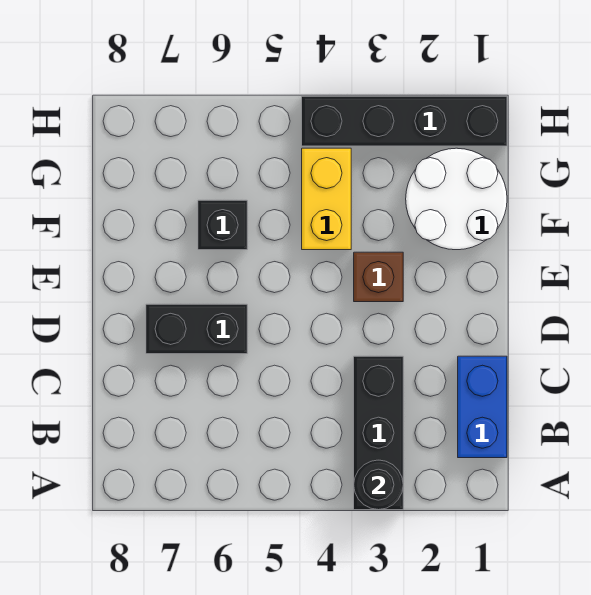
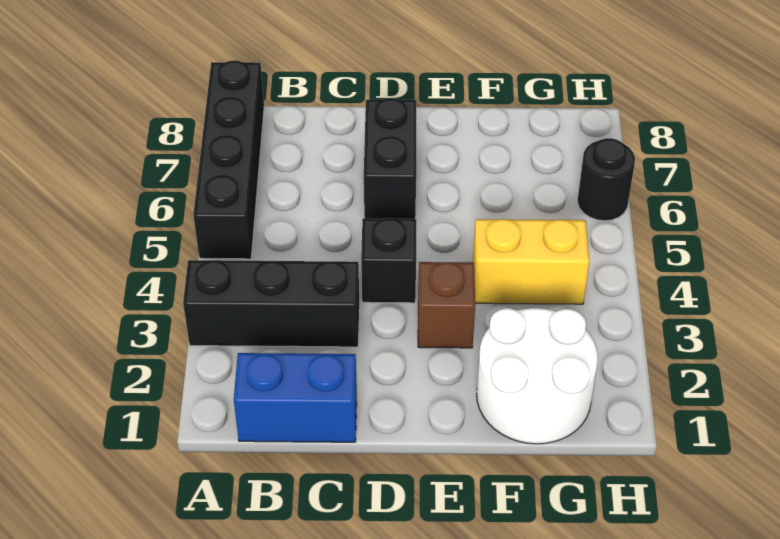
black round brick A3 level 2 -> black round brick H6 level 1
black brick F6 level 1 -> black brick D4 level 1
black brick H1:H4 level 1 -> black brick A5:A8 level 1

